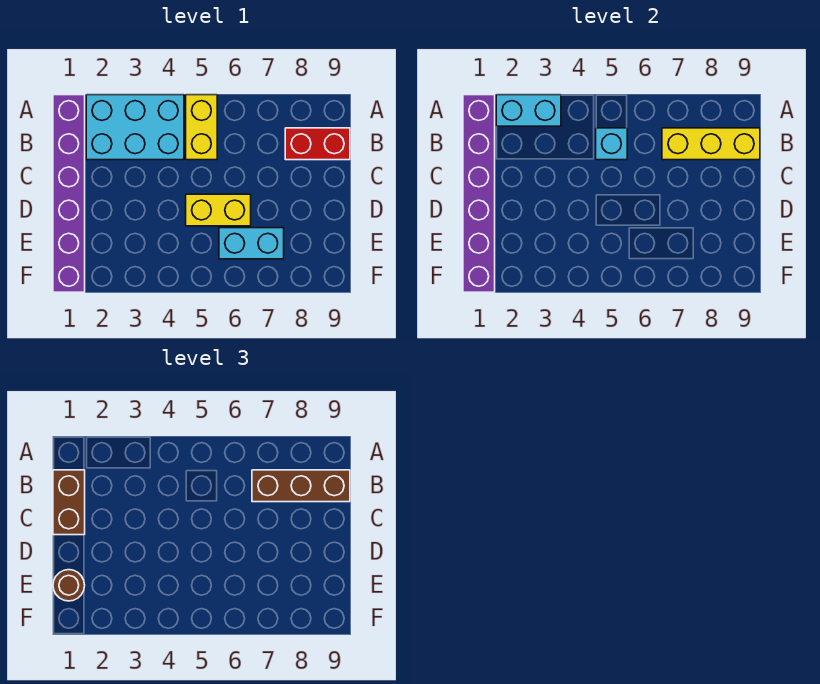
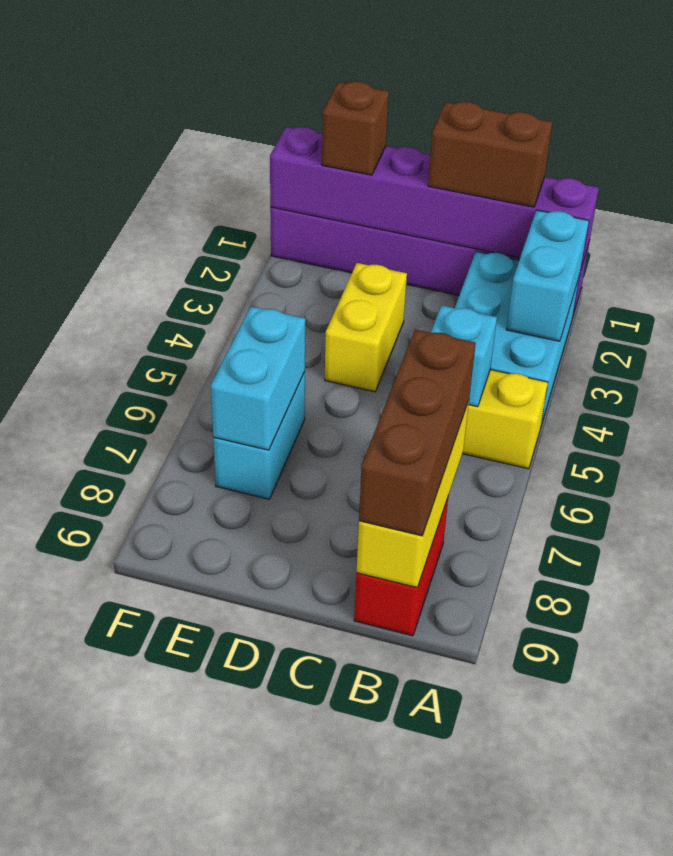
yellow brick D5:D6 level 1 -> yellow brick D3:D4 level 1
brown round brick E1 level 3 -> brown brick E1 level 3
none -> cyan brick E6:E7 level 2

